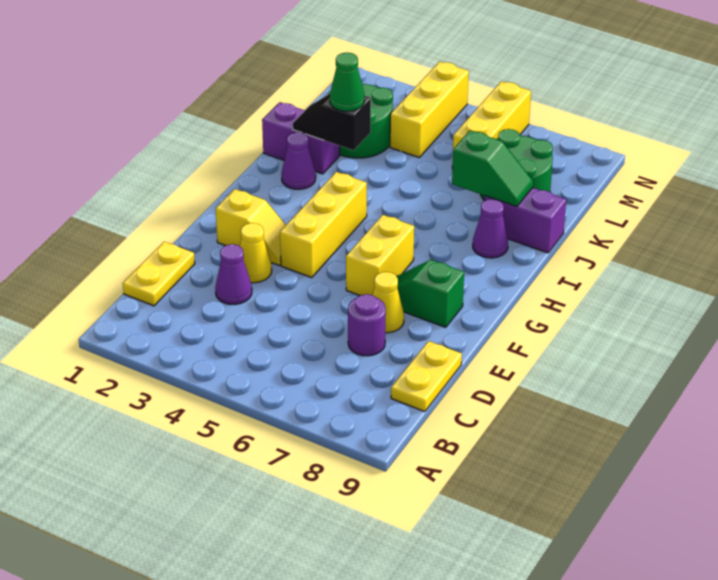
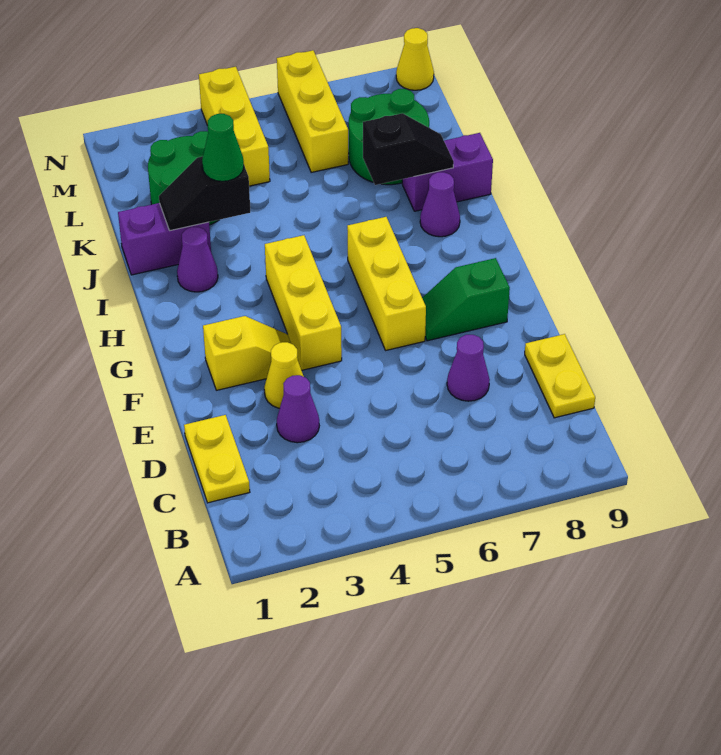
purple round brick D7 level 1 -> purple cone D7 level 1
yellow cone E7 level 1 -> yellow cone N9 level 1
yellow brick F6:G6 level 1 -> yellow brick F6:H6 level 1
green slope J7:J8 level 2 top 7 -> black slope J7:J8 level 2 top 7

